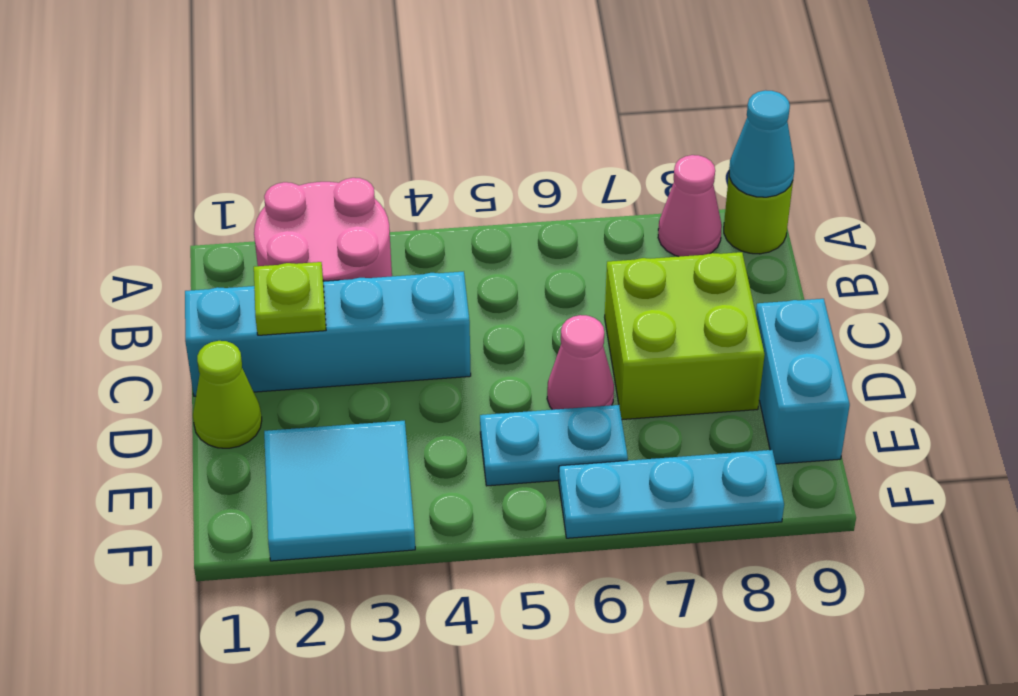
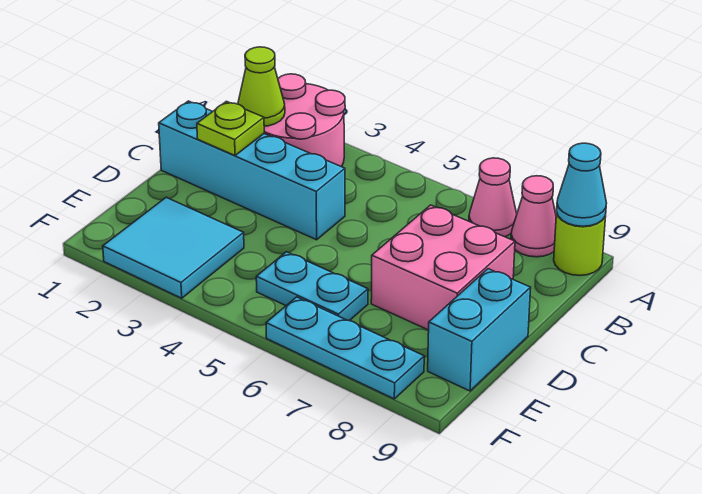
lime brick C7:D8 level 1 -> pink brick C7:D8 level 1
lime cone D1 level 1 -> lime cone B2 level 2
pink cone D6 level 1 -> pink cone A7 level 1

